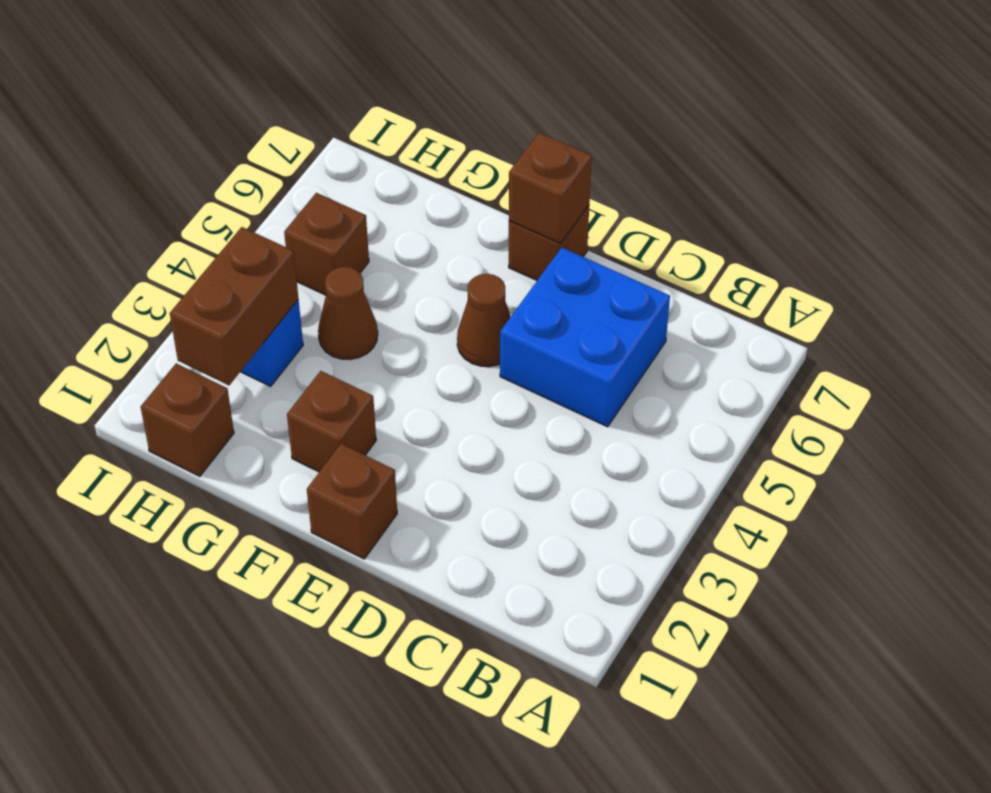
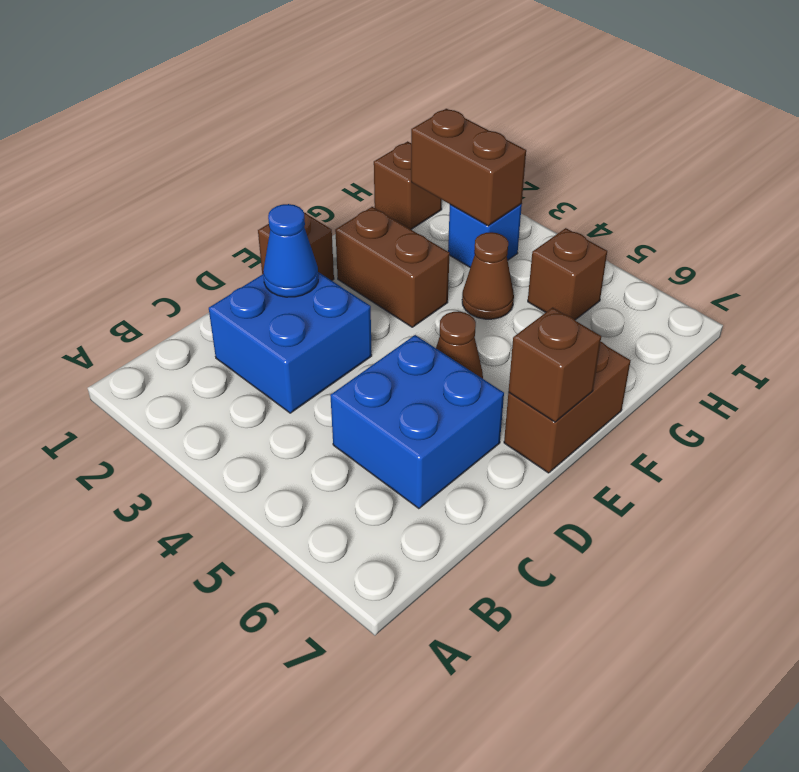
none -> blue brick C2:D3 level 1
none -> blue cone D2 level 2
brown brick E7 level 1 -> brown brick E7:F7 level 1
brown brick F2 level 1 -> brown brick F2:F3 level 1

